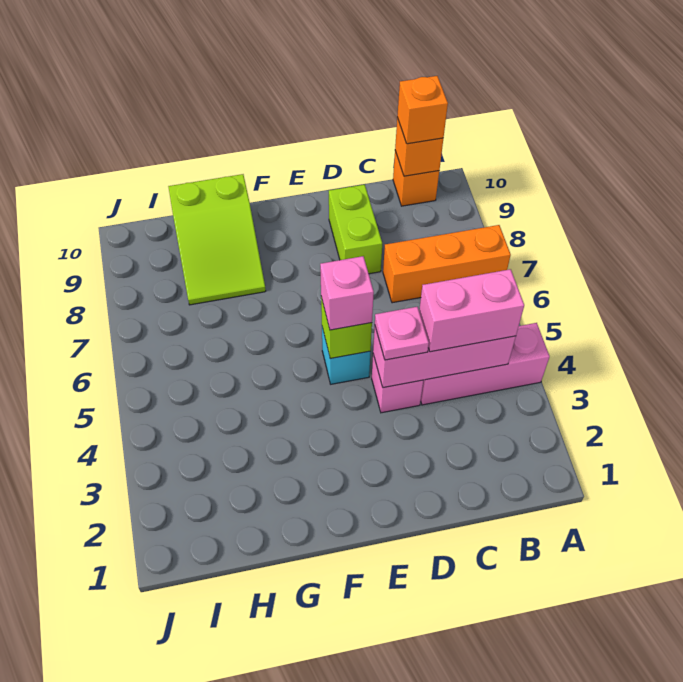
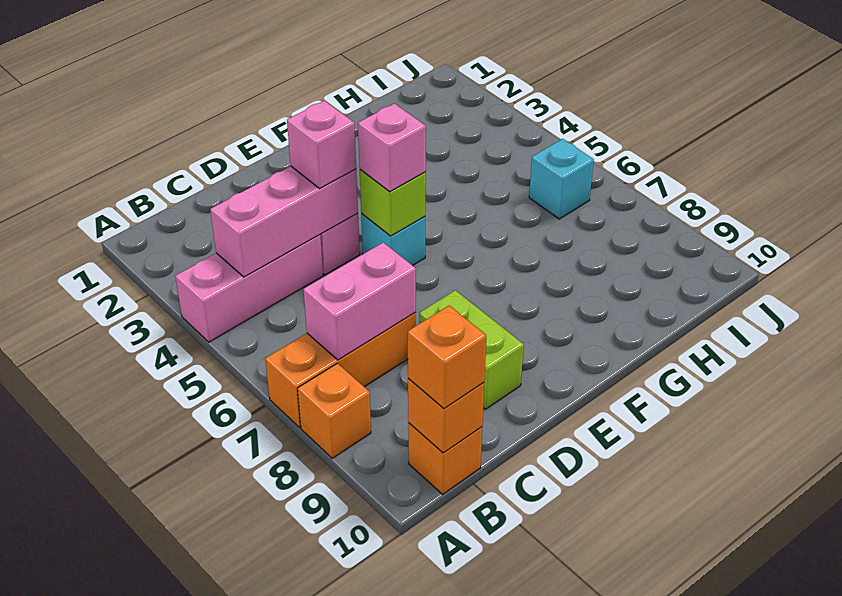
none -> orange brick A8 level 1
pink brick B4:C4 level 3 -> pink brick B7:C7 level 2
pink plate D4 level 3 -> pink brick D4 level 3
lime slope G8:H10 level 1 top 10 -> none
none -> cyan brick I6 level 1

